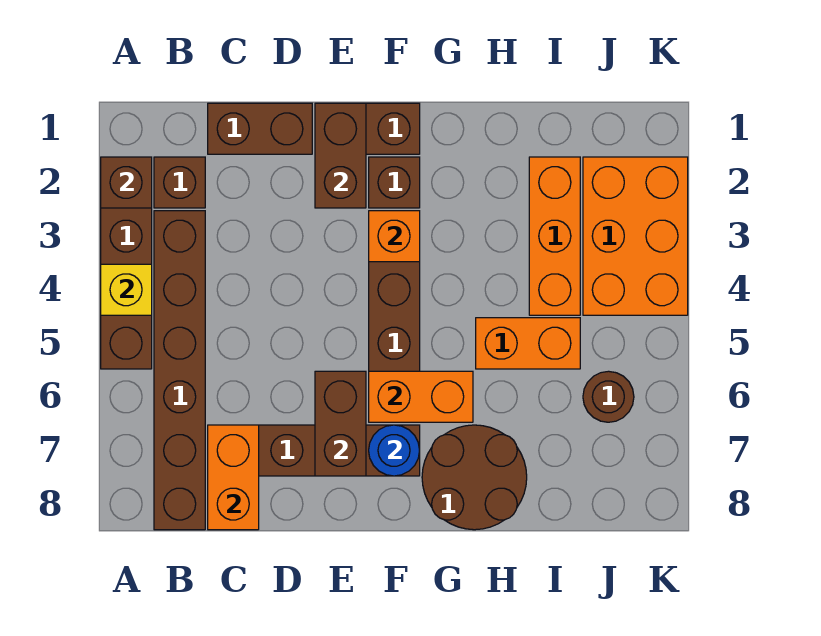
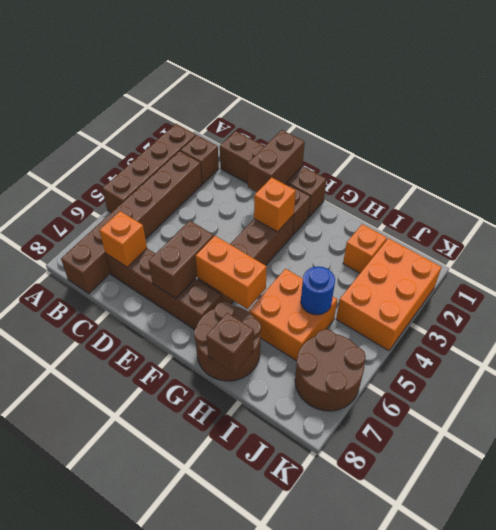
brown brick A2 level 2 -> brown brick H8 level 2
yellow brick A4 level 2 -> none
orange brick C7:C8 level 2 -> orange brick C7 level 2
blue round brick F7 level 2 -> blue round brick I5 level 2
orange brick H5:I5 level 1 -> orange brick H5:I6 level 1
orange brick I2:I4 level 1 -> orange brick I2 level 1
brown round brick J6 level 1 -> brown round brick J6:K7 level 1

